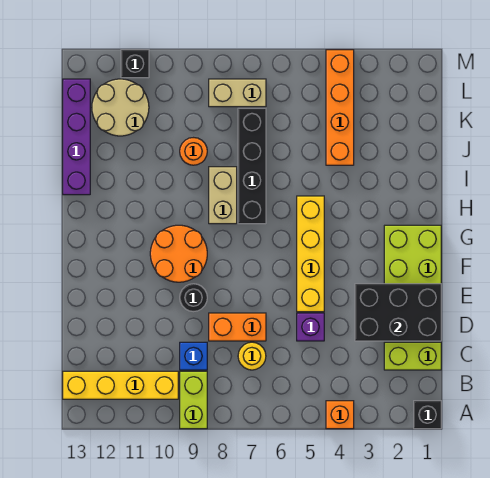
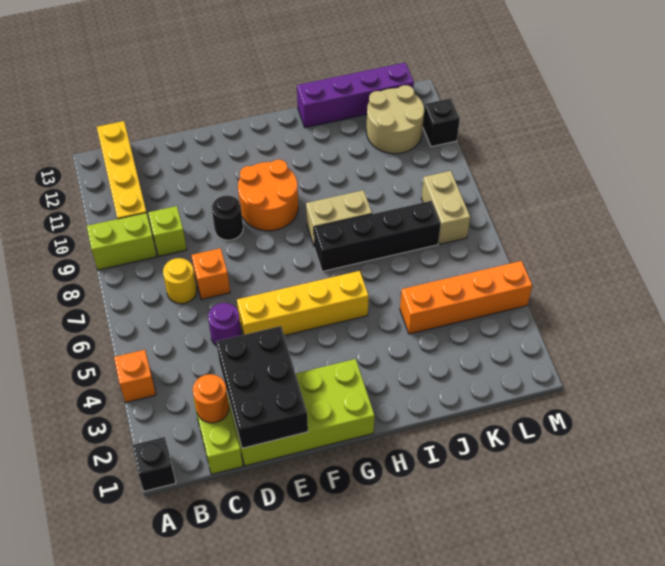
blue brick C9 level 1 -> lime brick C9 level 1
purple brick D5 level 1 -> purple round brick D5 level 1
orange brick D7:D8 level 1 -> orange brick D7 level 1
orange round brick J9 level 1 -> orange round brick C2 level 2

